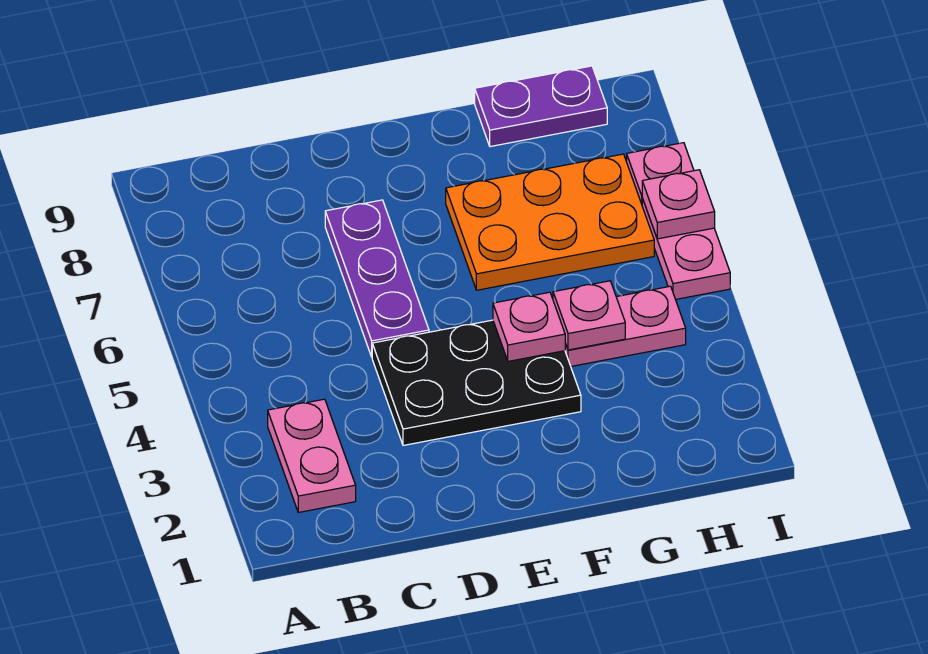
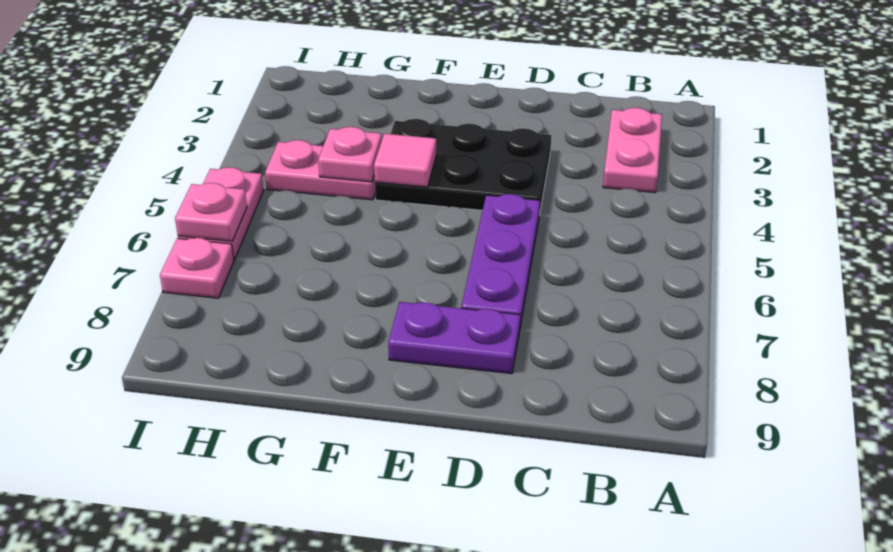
pink plate F4 level 2 -> pink tile F4 level 2
orange plate F6:H7 level 1 -> none
purple plate G9:H9 level 1 -> purple plate D8:E8 level 1

